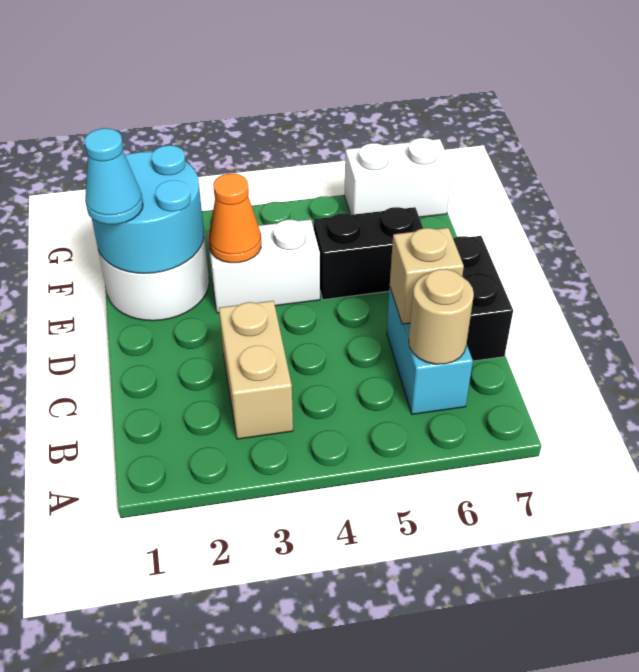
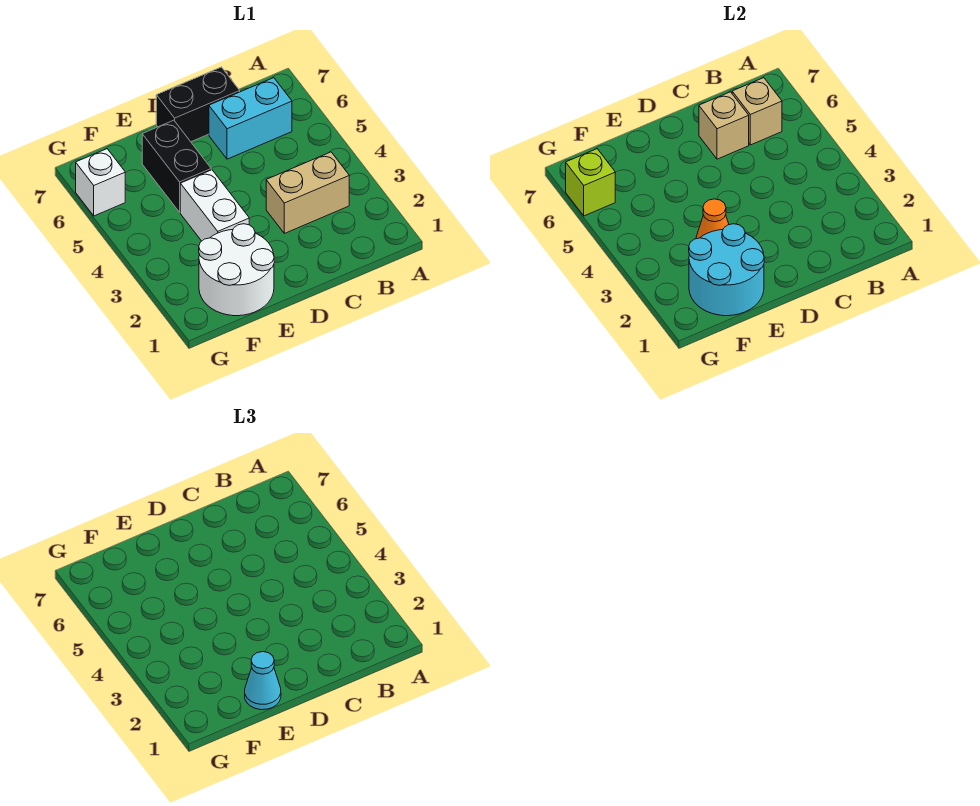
tan round brick B6 level 2 -> tan brick B6 level 2
white brick G6:G7 level 1 -> white brick G6 level 1
none -> lime brick G6 level 2

